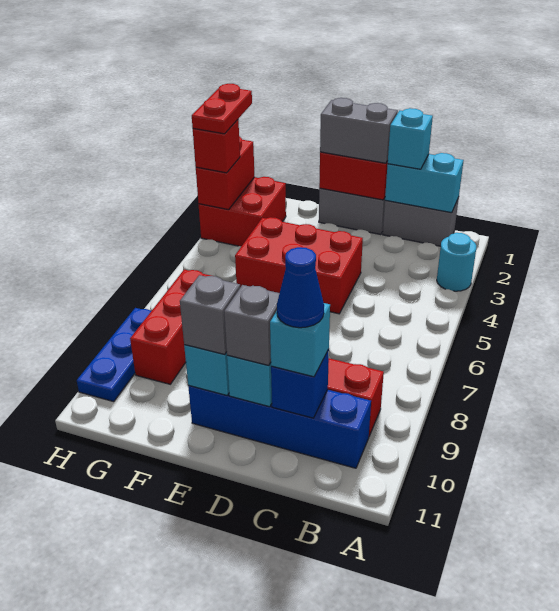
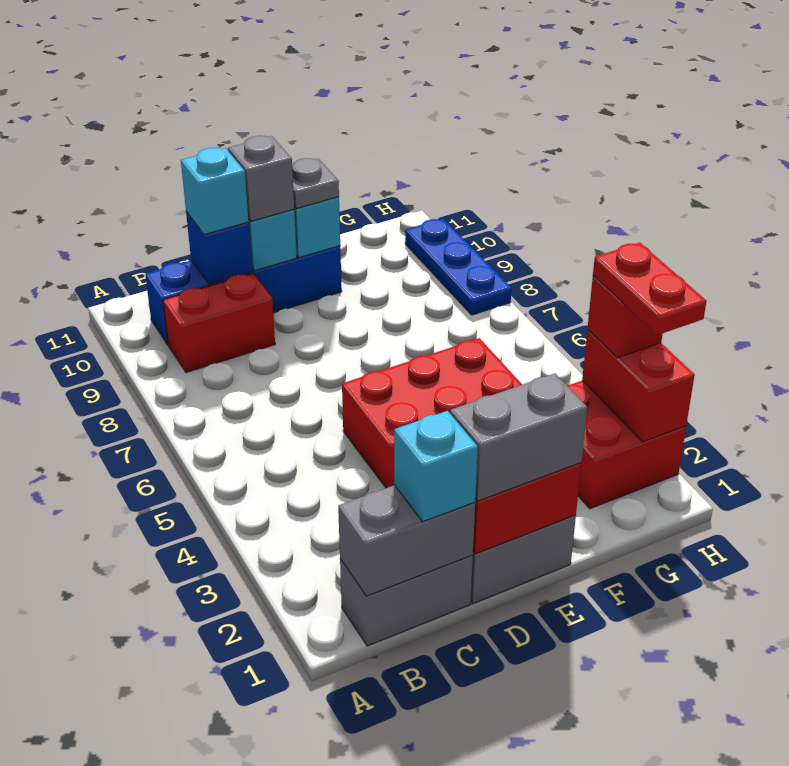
cyan round brick A3 level 1 -> none
cyan brick B1:C1 level 2 -> grey brick B1:C1 level 2
blue cone C10 level 4 -> none
grey brick E10 level 3 -> grey plate E10 level 3
red brick G7:G9 level 1 -> none

